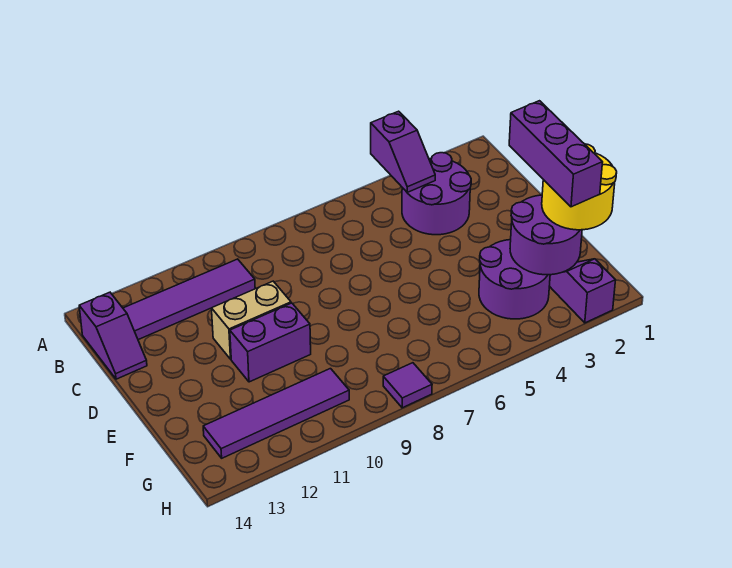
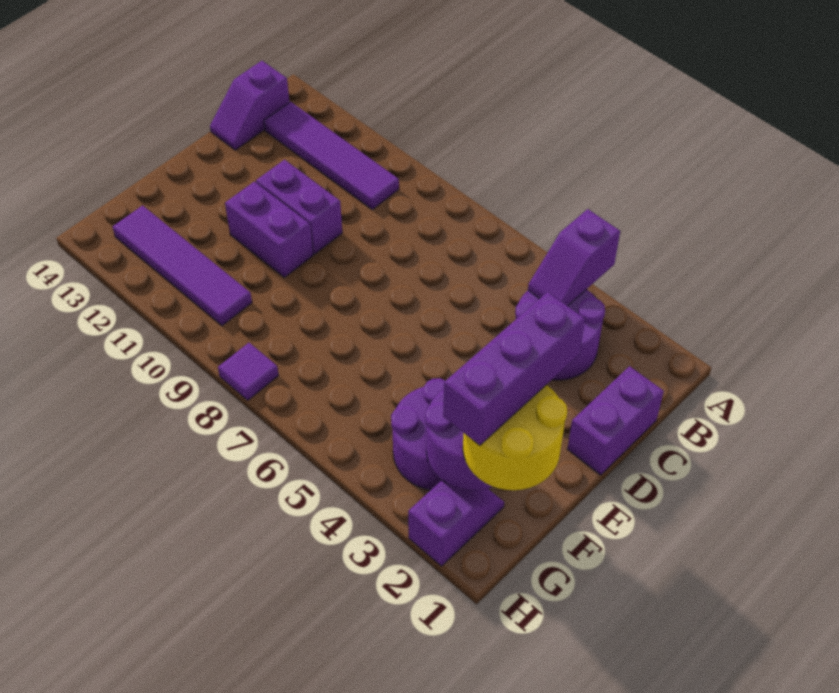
none -> purple brick C1:D1 level 1
tan brick D10:D11 level 1 -> purple brick D10:D11 level 1

